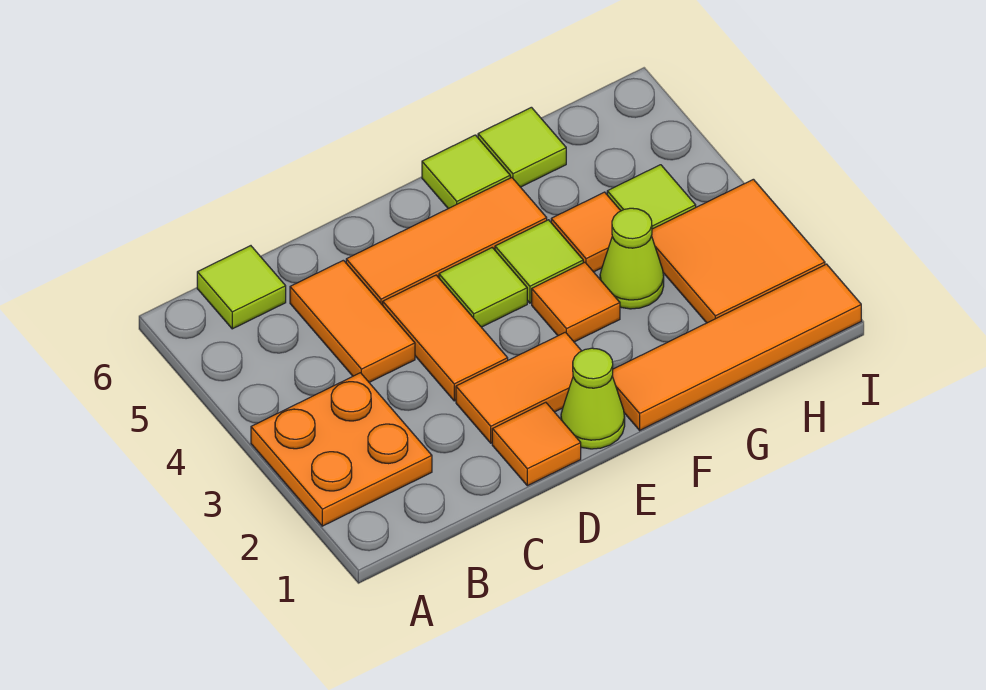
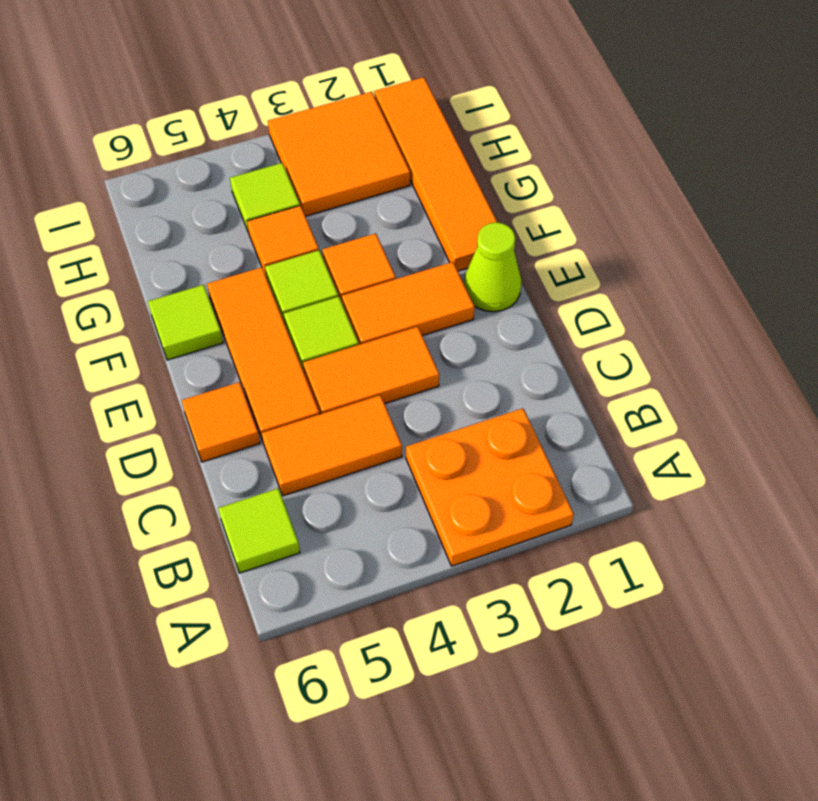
orange tile D1 level 1 -> orange tile D6 level 1
orange tile D2:E2 level 1 -> orange tile E2:E3 level 1
lime cone G3 level 1 -> none
lime tile G6 level 1 -> none

